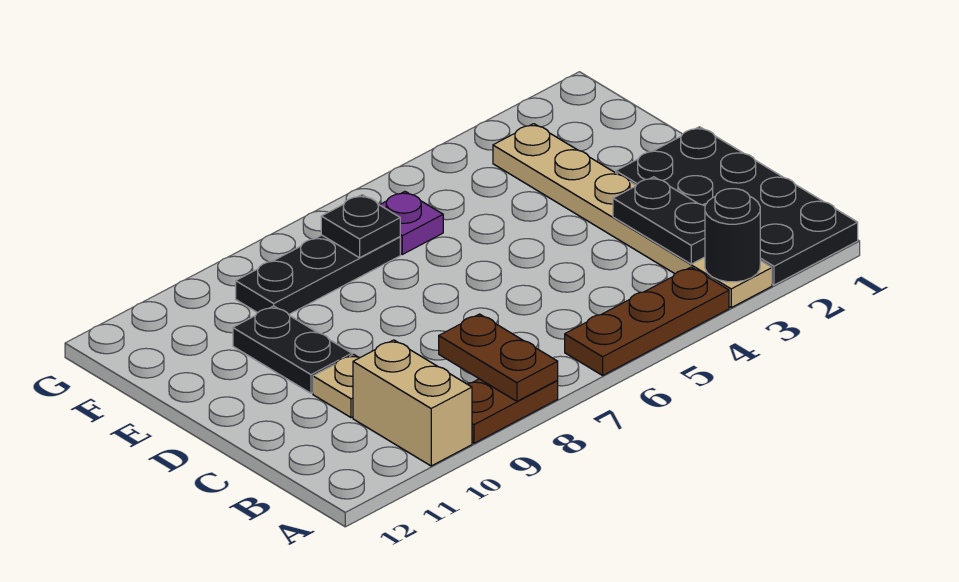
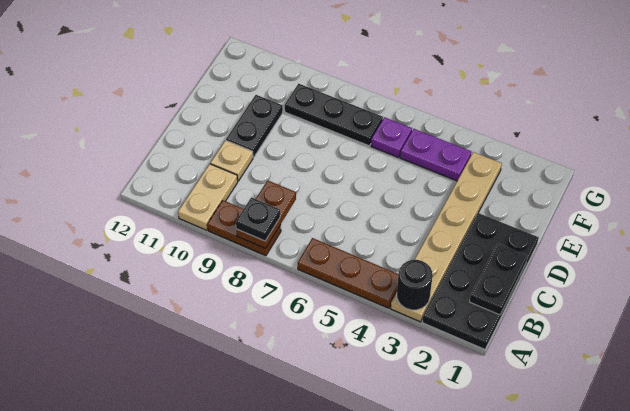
tan brick A10:B10 level 1 -> tan plate A10:B10 level 1
black plate B3:C3 level 2 -> black plate B1:C1 level 2
none -> purple plate F4:F5 level 1
black plate F7 level 2 -> black plate A8 level 3

